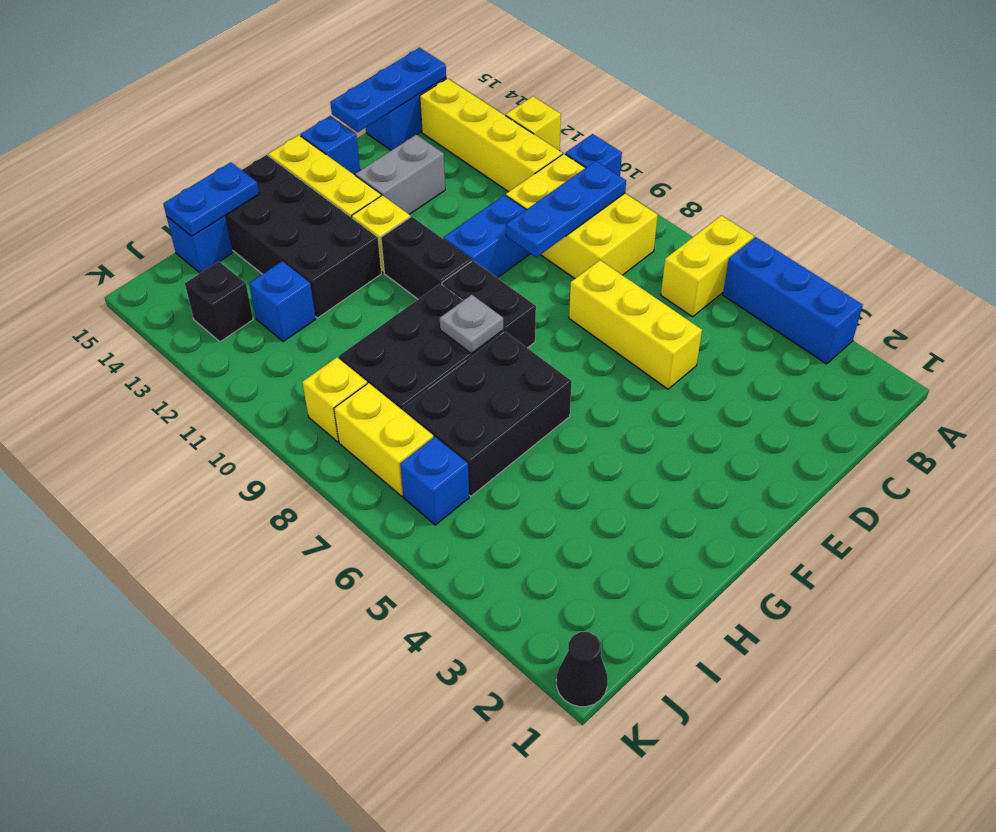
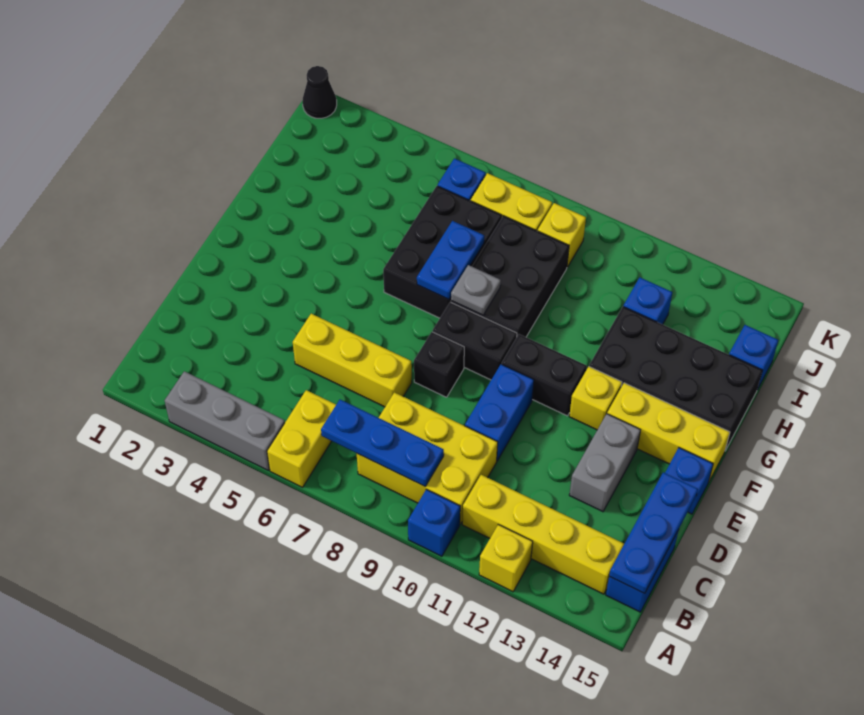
blue brick A3:A5 level 1 -> grey brick A3:A5 level 1
blue plate B9:D9 level 2 -> blue plate B7:B9 level 2
blue plate H15:I15 level 2 -> blue plate G7:H7 level 2
black brick J13 level 1 -> black brick E8 level 1

